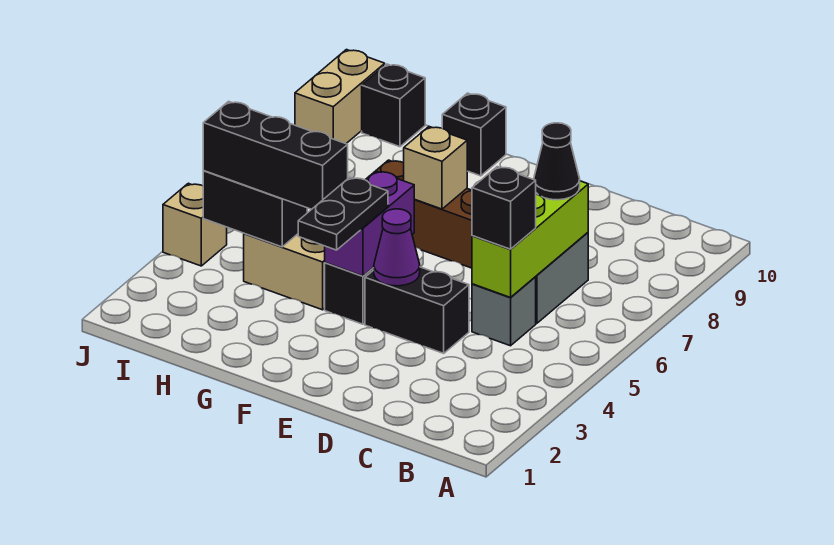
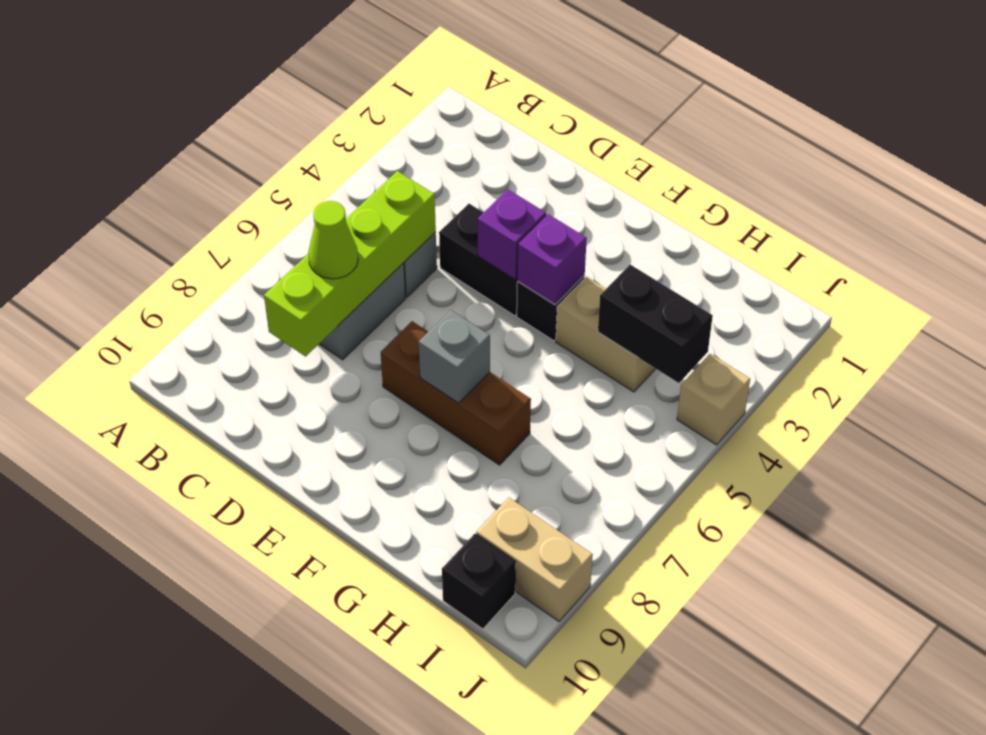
lime brick C5:C7 level 2 -> lime brick C5:C8 level 2
black brick C5 level 3 -> none
black cone C7 level 3 -> lime cone C7 level 3
purple cone E4 level 2 -> purple brick E4 level 2
black plate F3:F4 level 3 -> none
purple brick F4:F5 level 2 -> purple brick F4 level 2
tan brick F7 level 2 -> grey brick F7 level 2
black brick G4:I4 level 3 -> none
black brick G10 level 1 -> none
tan brick J9:J10 level 1 -> tan brick I9:J9 level 1

